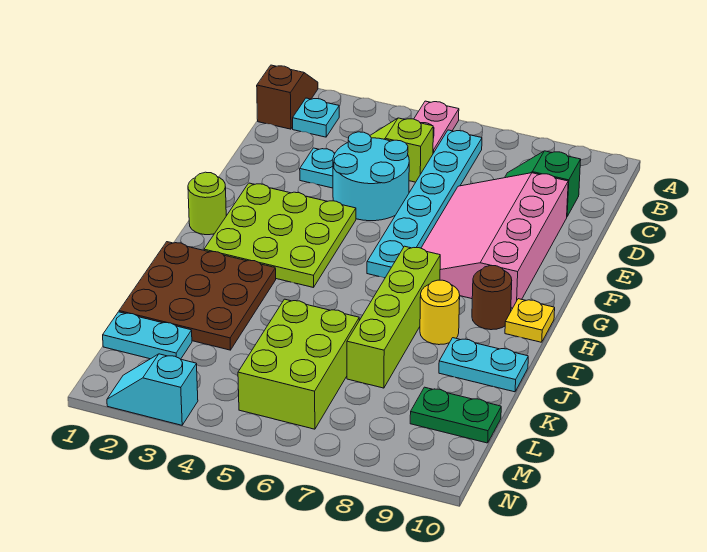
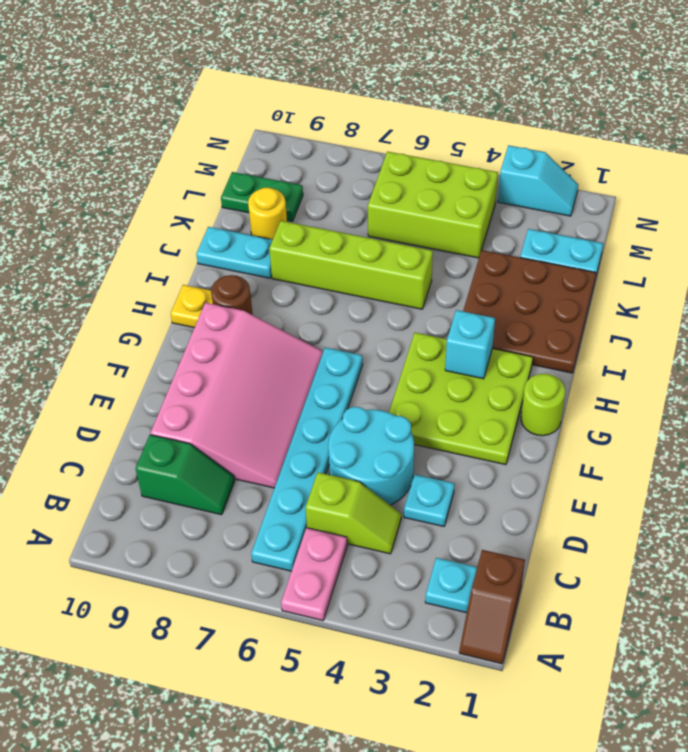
none -> cyan brick H3 level 2
lime brick H7:K7 level 1 -> lime brick J5:J8 level 1
yellow round brick I8 level 1 -> yellow round brick K9 level 1
lime brick K5:M6 level 1 -> lime brick L4:M6 level 1

